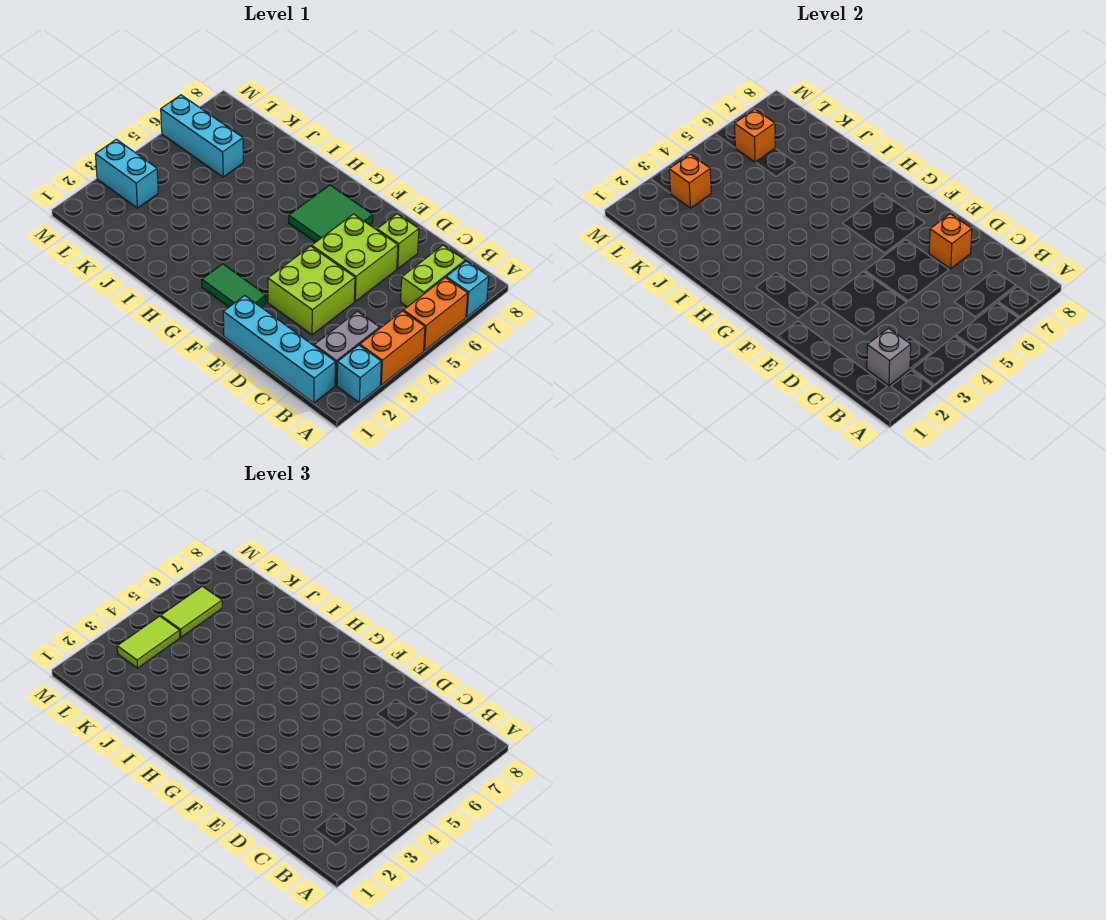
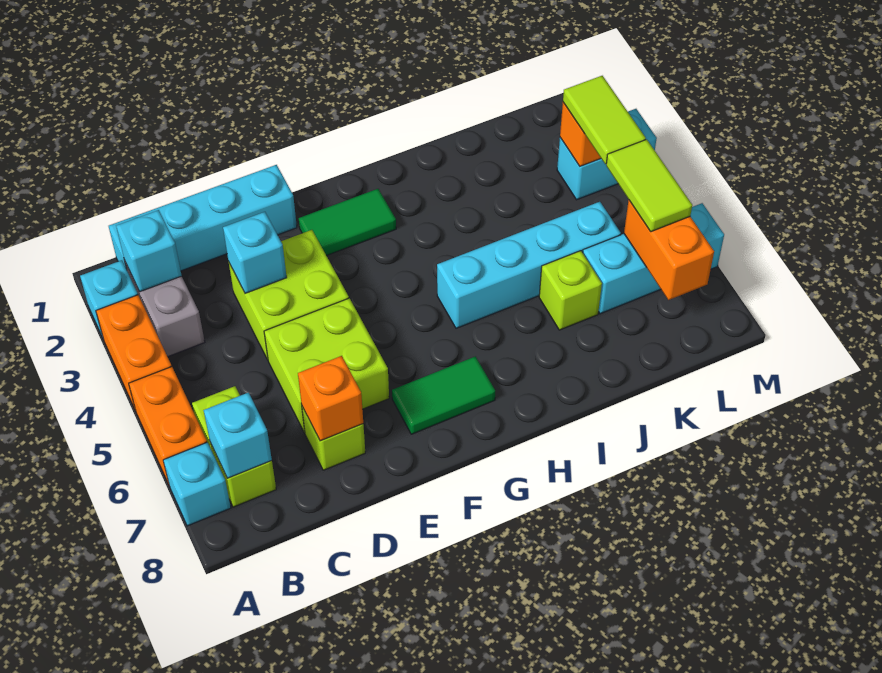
grey brick B2 level 2 -> cyan brick B2 level 2
none -> cyan brick B7 level 2
none -> cyan brick D3 level 2
green tile F6:G7 level 1 -> green tile F7:G7 level 1
none -> cyan brick H5:K5 level 1
none -> lime brick J6 level 1
orange brick L6 level 2 -> orange brick L6:L7 level 2

